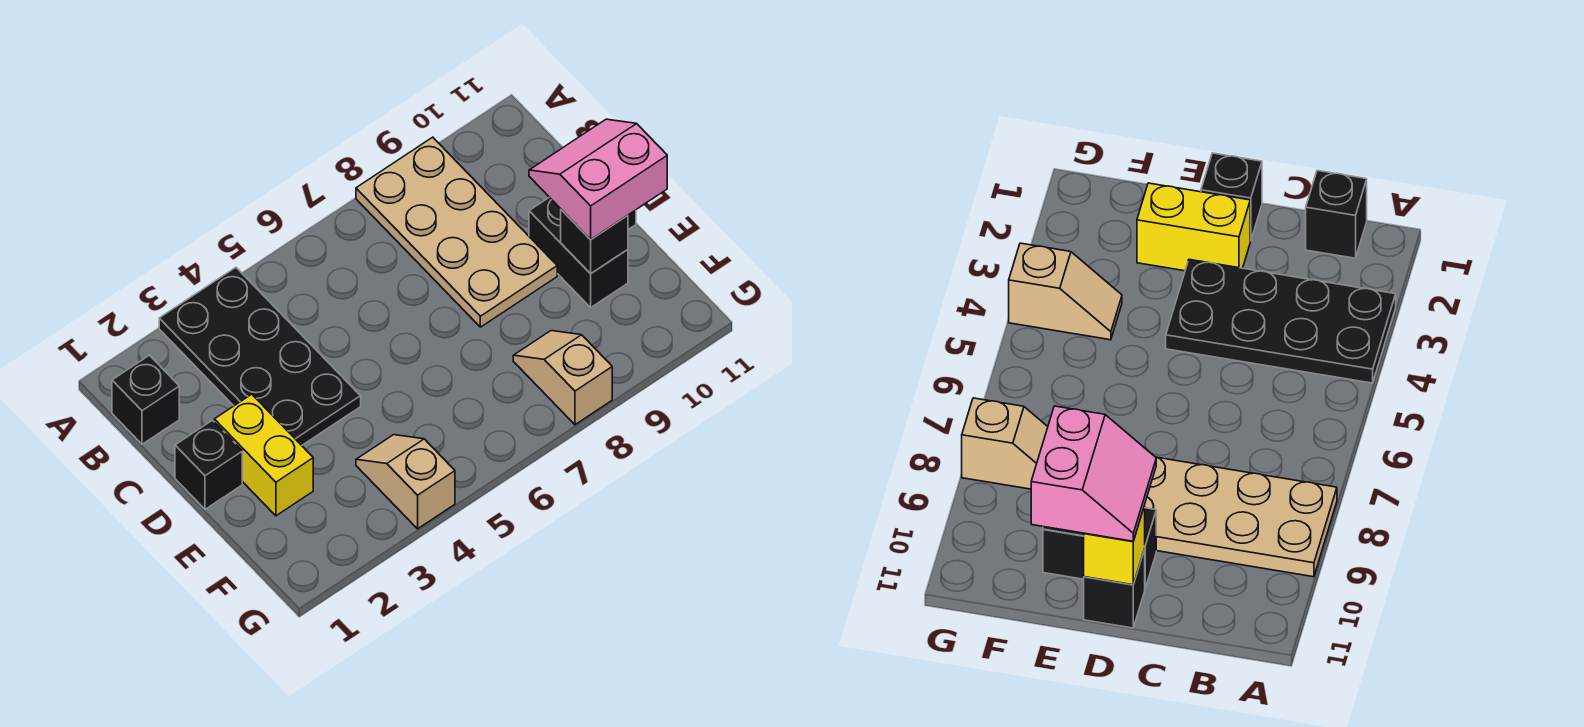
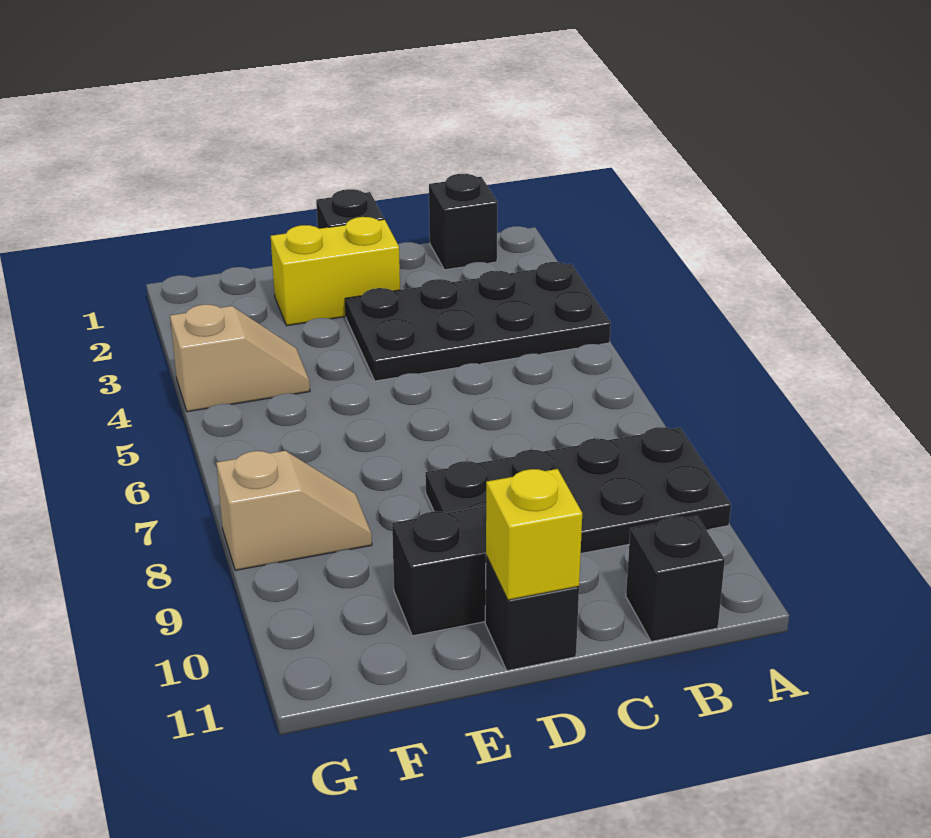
tan plate A8:D9 level 1 -> black plate A8:D9 level 1
pink slope D10:E11 level 3 top E -> none
black brick E10 level 2 -> black brick B11 level 1

